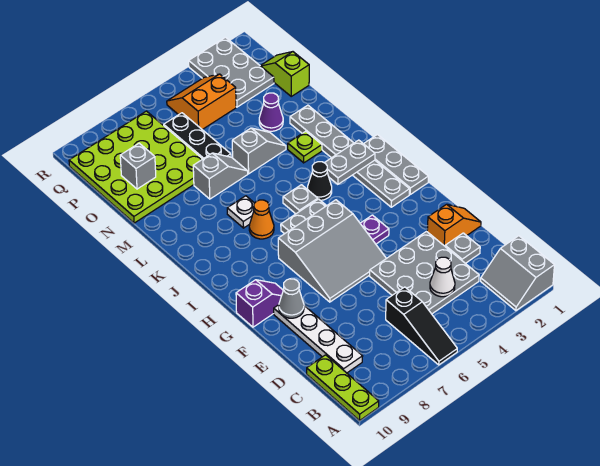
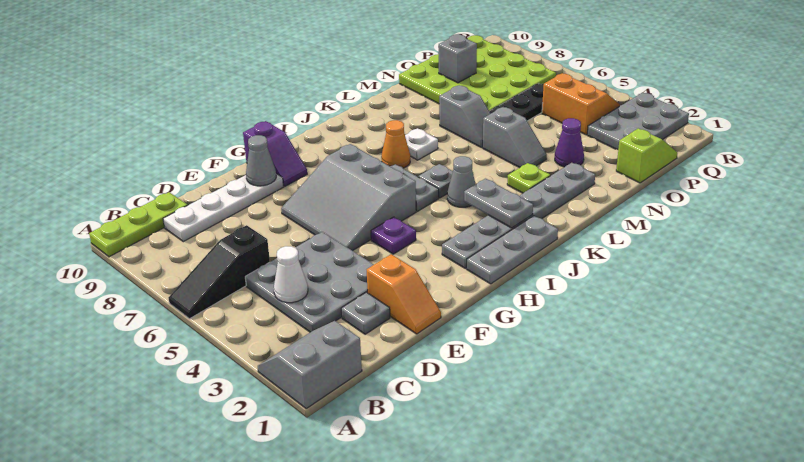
black cone J4 level 1 -> grey cone J4 level 1

